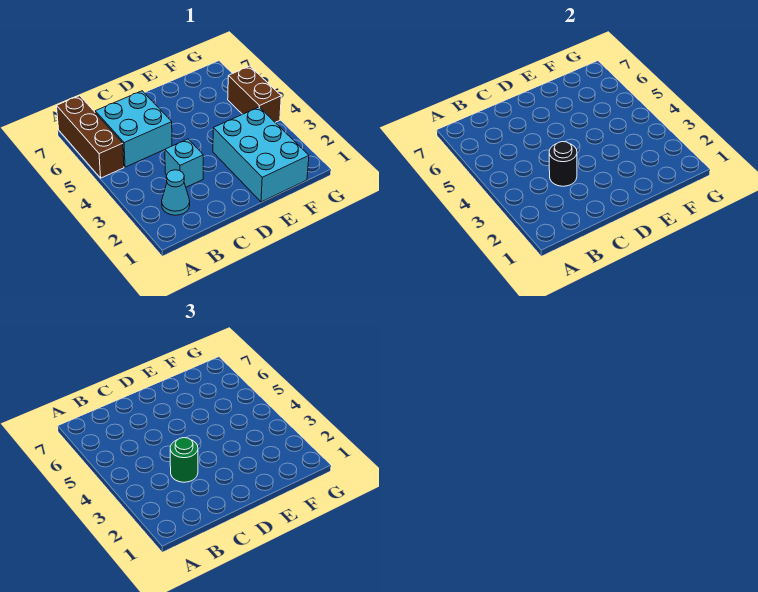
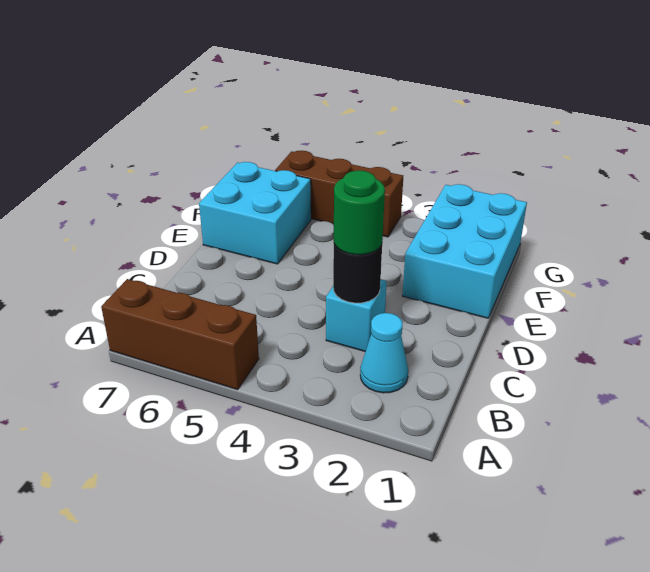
cyan brick B5:C6 level 1 -> cyan brick E6:F7 level 1
cyan brick E1:F3 level 1 -> cyan brick E1:G2 level 1
brown brick G4:G5 level 1 -> brown brick G4:G6 level 1

